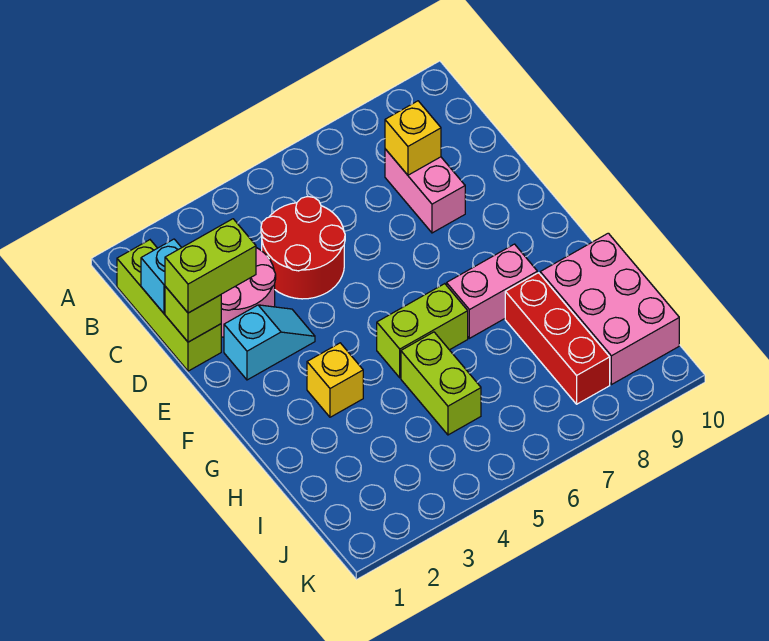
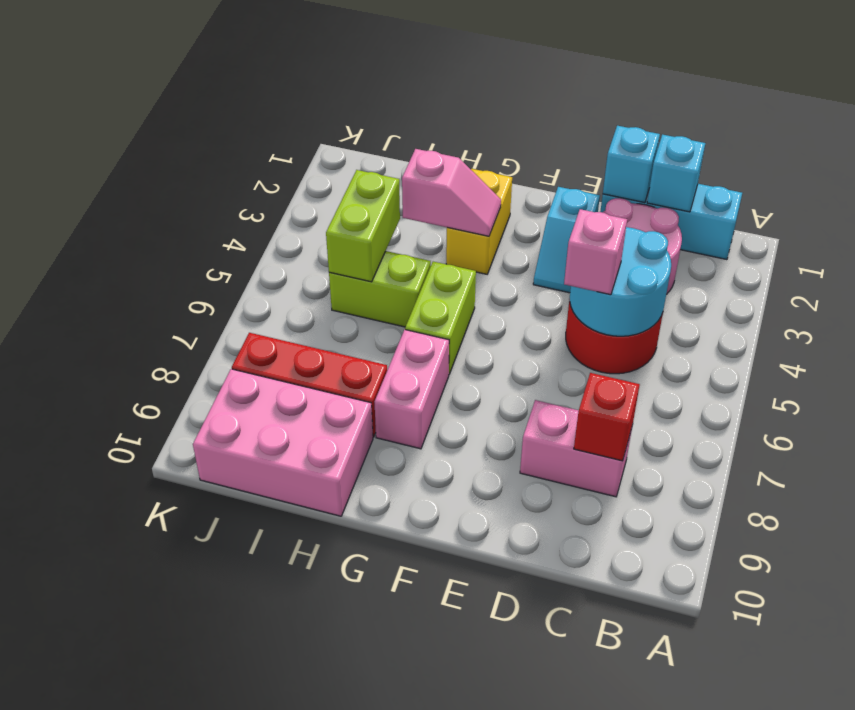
lime brick B1:D1 level 1 -> cyan brick B1:D1 level 1
none -> cyan round brick C4:D5 level 2
yellow brick C8 level 2 -> red brick C8 level 2
lime brick D1 level 2 -> cyan brick D1 level 2
lime brick D1:D2 level 3 -> lime brick I4:I5 level 2
none -> pink brick D5 level 3
yellow brick G3 level 1 -> yellow brick G2:G3 level 1
none -> pink slope G3:H3 level 2 top H

